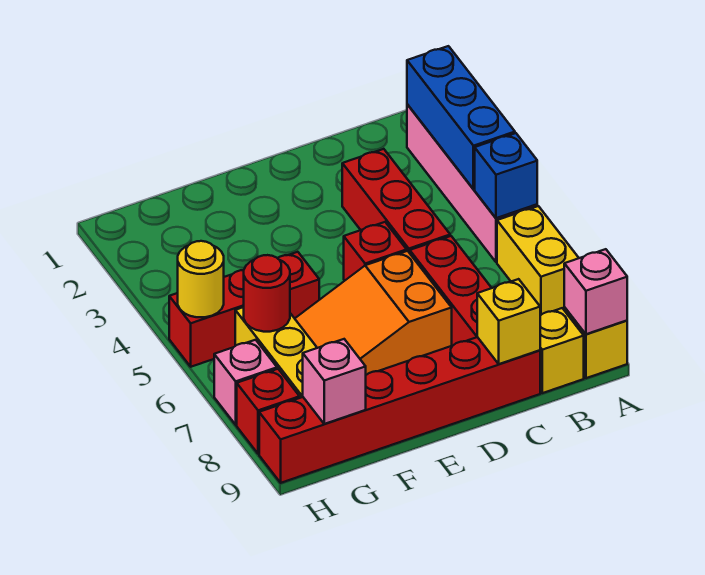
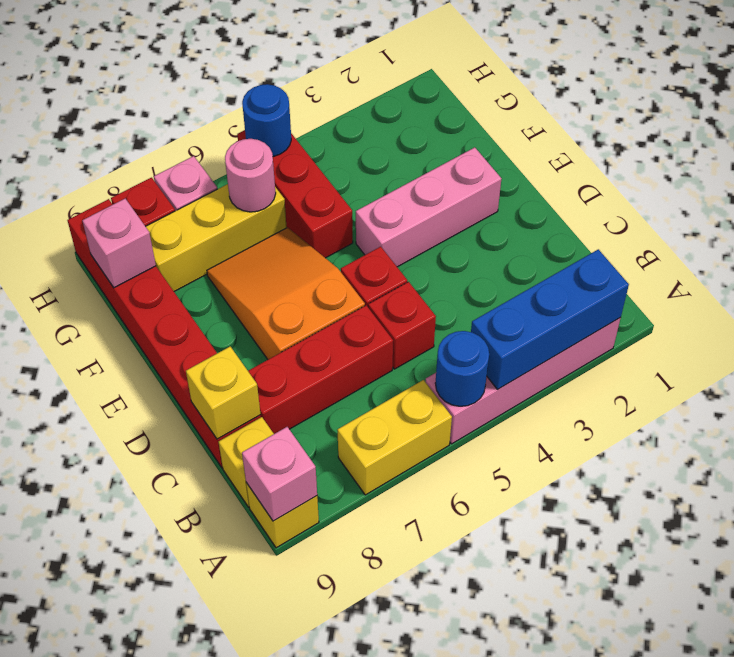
blue brick A5 level 2 -> blue round brick A5 level 2
red brick C3:C5 level 1 -> red brick C5 level 1
none -> pink brick E2:E4 level 1
red round brick G6 level 2 -> pink round brick G6 level 2
yellow round brick H5 level 2 -> blue round brick H5 level 2

